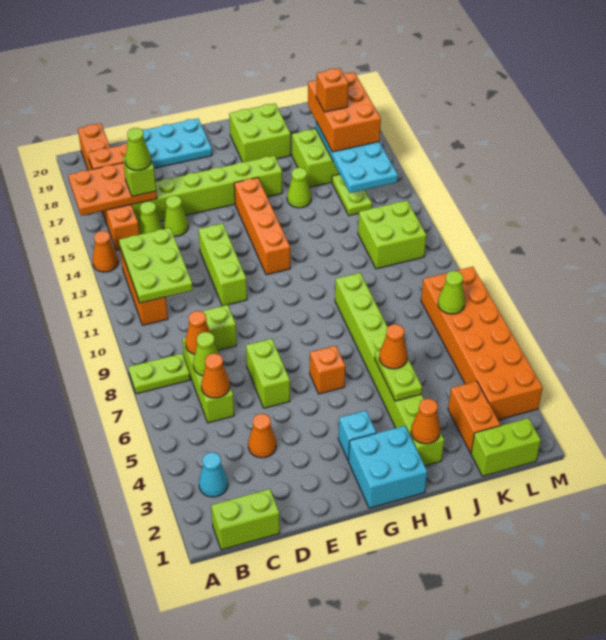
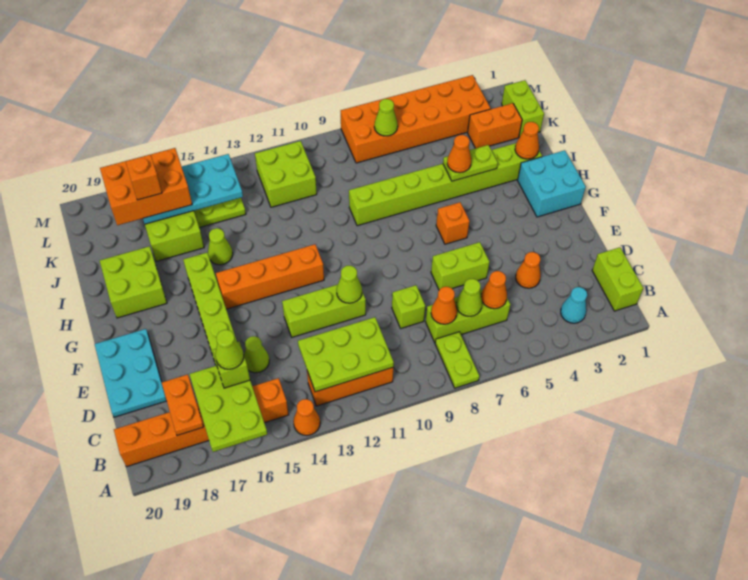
orange plate A16:C17 level 2 -> lime plate A16:C17 level 2
lime cone C15 level 1 -> lime cone E11 level 2
cyan brick G3 level 1 -> none

